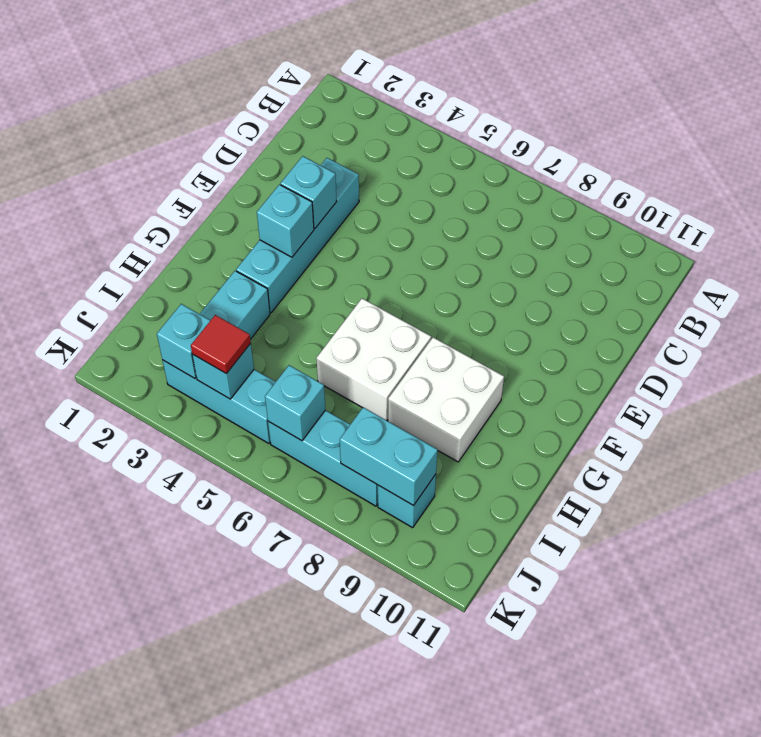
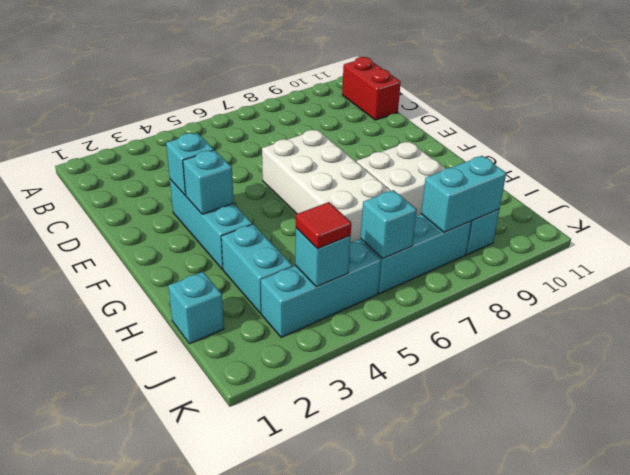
none -> red brick B11:C11 level 1
cyan brick D3:G3 level 1 -> cyan brick E3:G3 level 1
white brick G6:H7 level 1 -> white brick E6:H7 level 1
cyan brick J3 level 2 -> cyan brick I1 level 1

